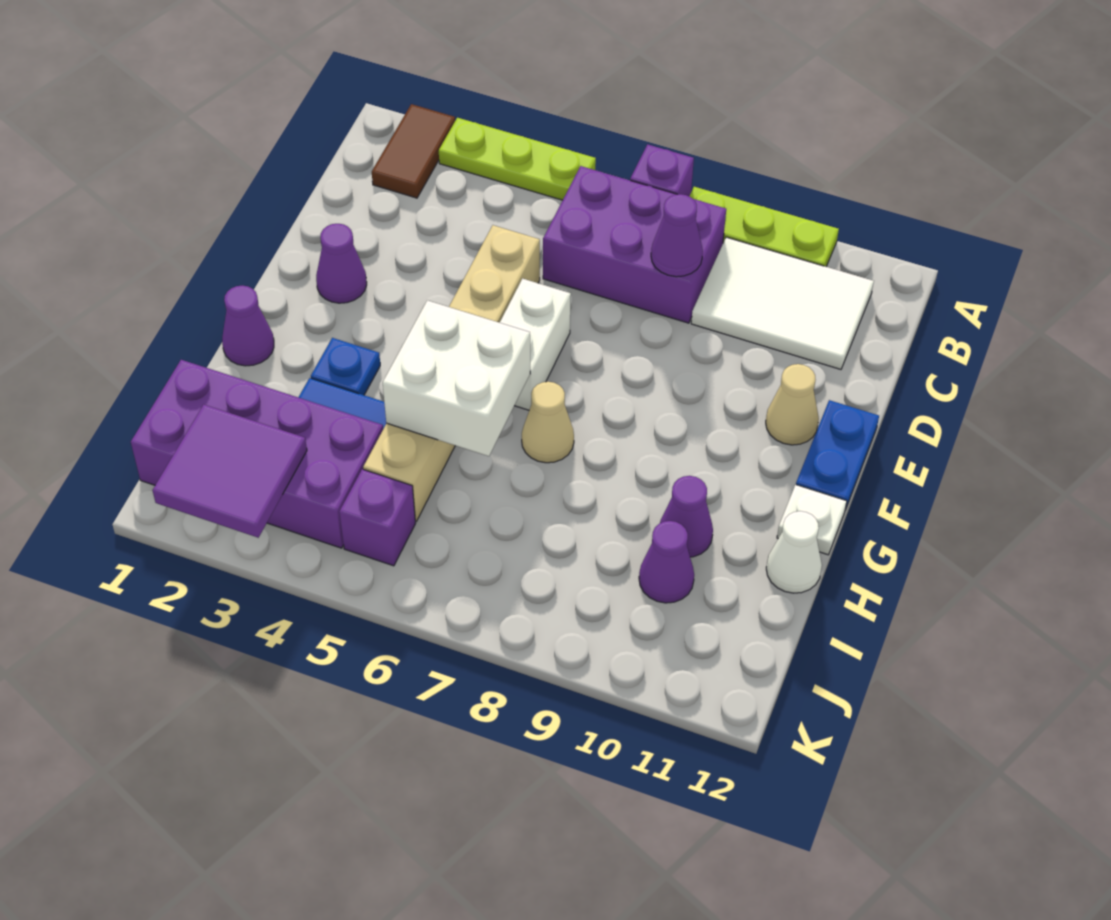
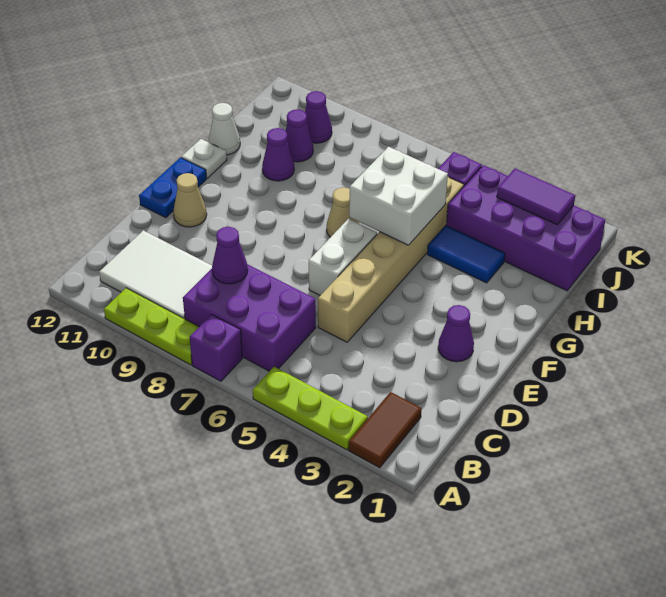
purple cone G1 level 1 -> purple cone J10 level 1
blue plate G3 level 1 -> none
purple tile J2:K3 level 2 -> purple tile J2:J3 level 2

